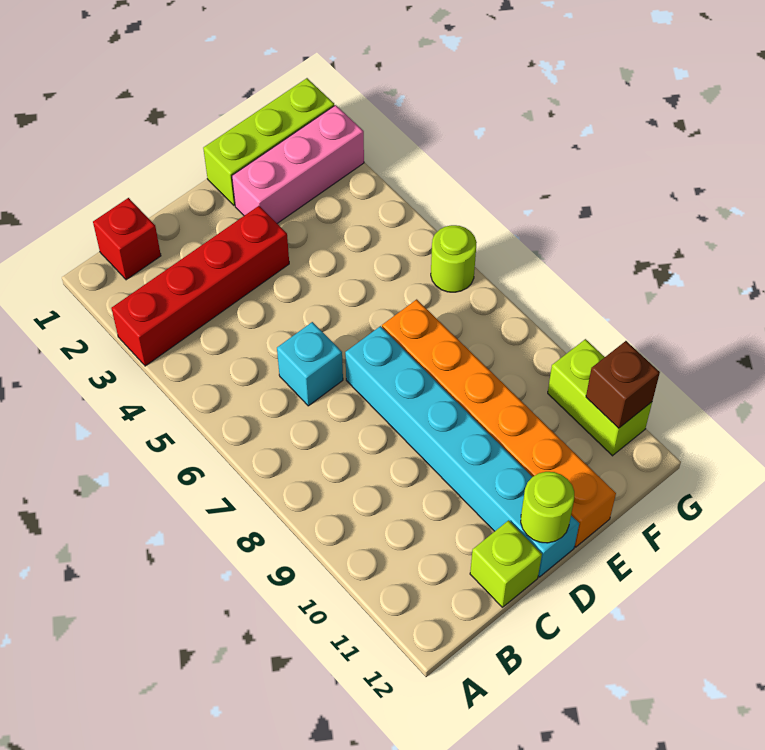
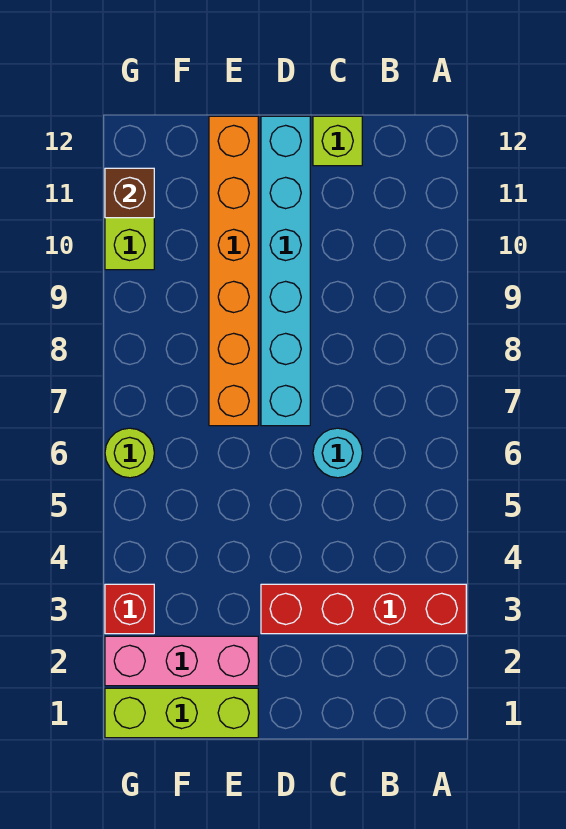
red brick B1 level 1 -> red brick G3 level 1
cyan brick C6 level 1 -> cyan round brick C6 level 1
lime round brick D12 level 2 -> none

